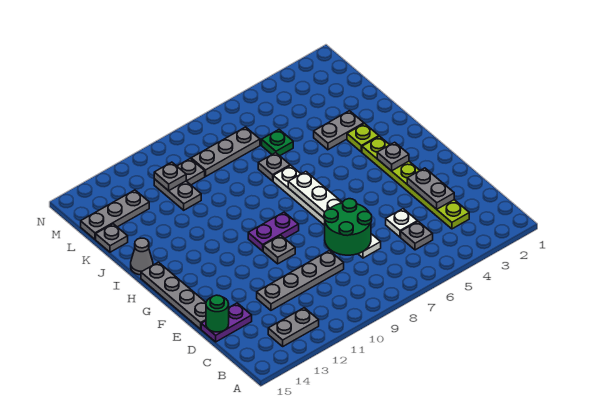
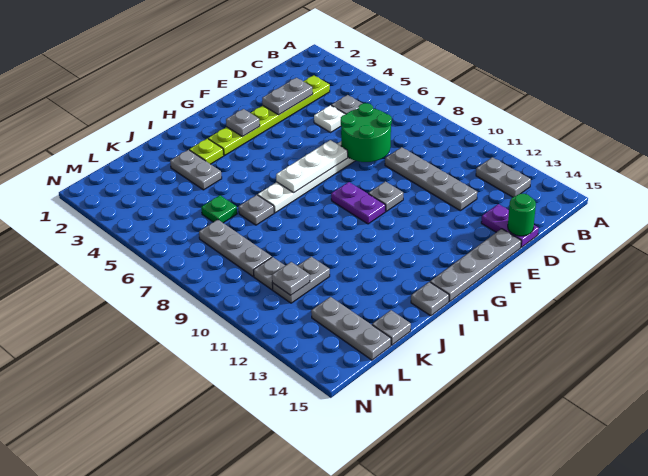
grey cone I15 level 1 -> grey plate I15 level 1

